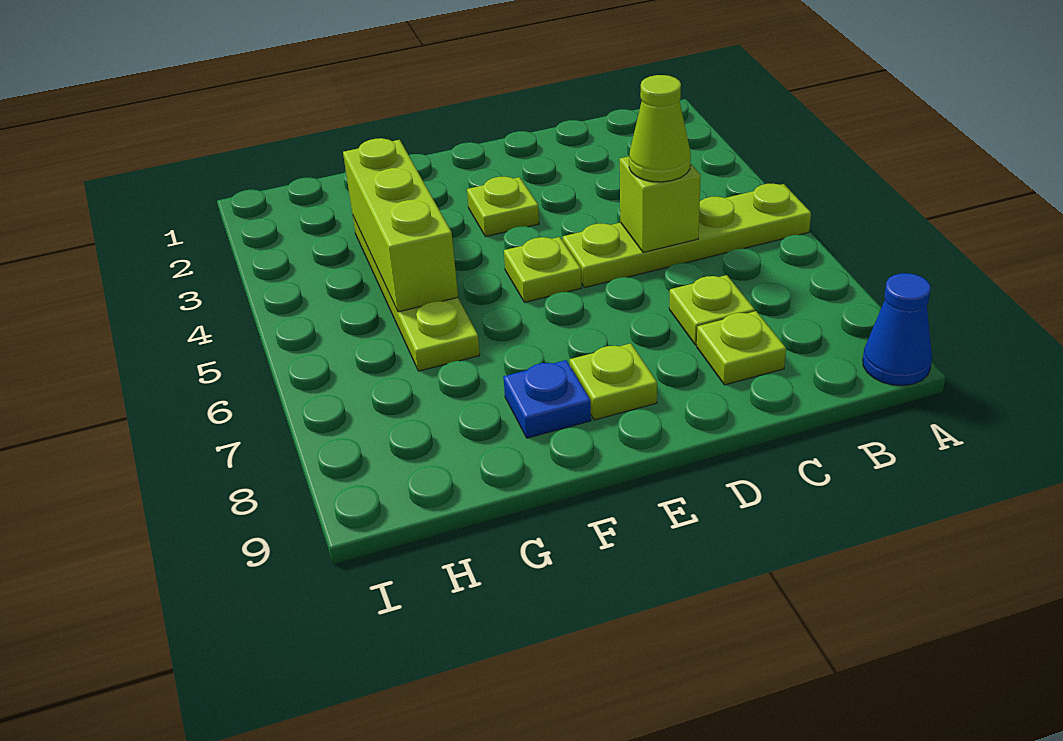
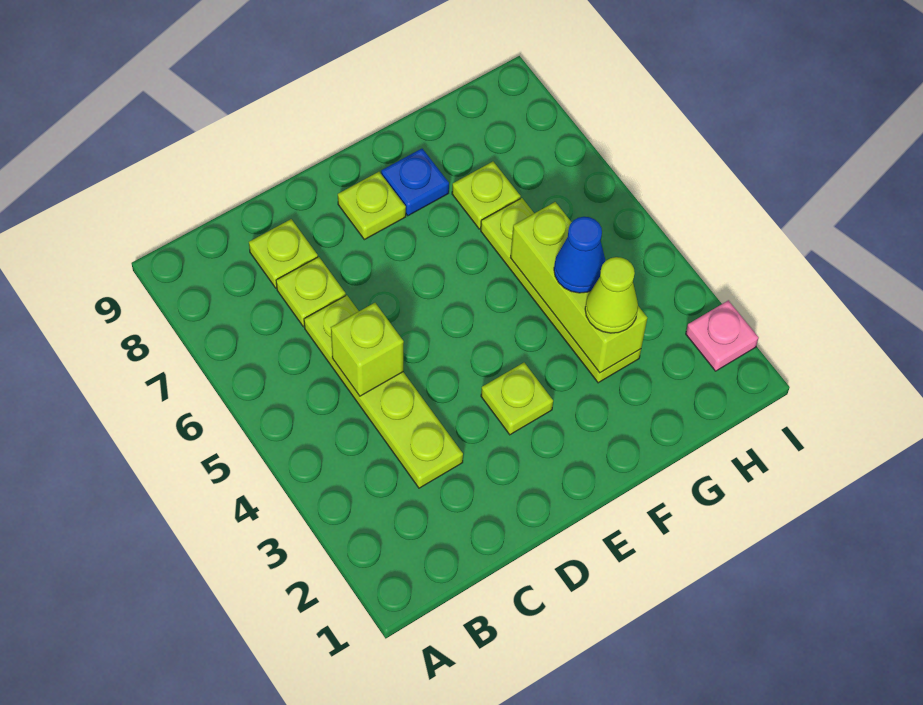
lime plate A5:D5 level 1 -> lime plate C3:C6 level 1
blue cone A9 level 1 -> blue cone G4 level 3
lime cone C5 level 3 -> lime cone G3 level 3
lime plate E5 level 1 -> lime plate G7 level 1
none -> pink plate I2 level 1

